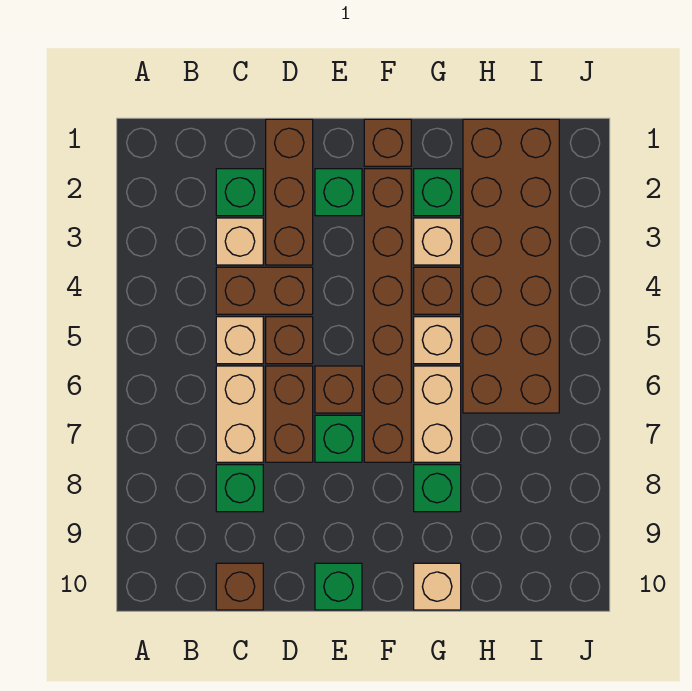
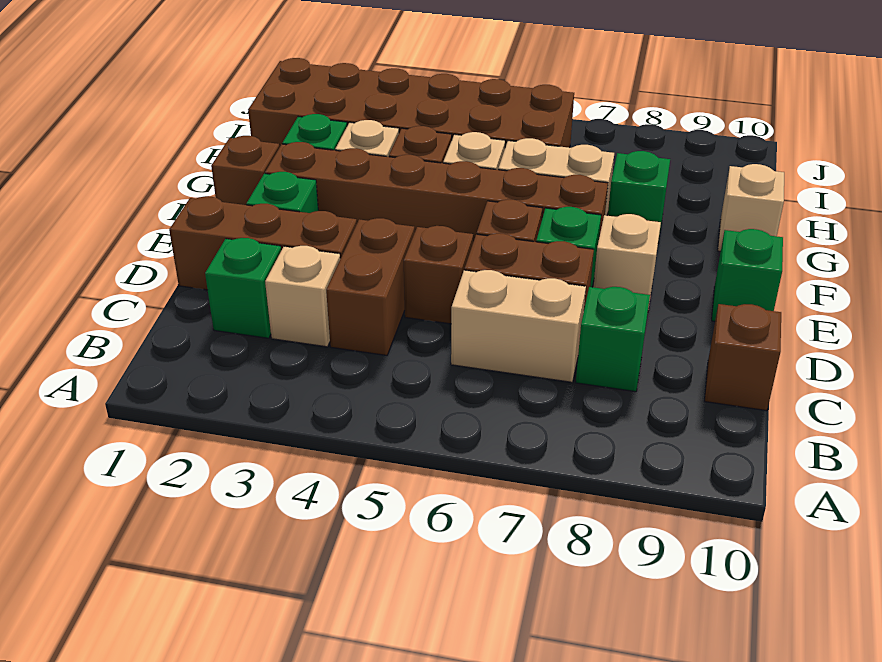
tan brick C5 level 1 -> tan brick E8 level 1

